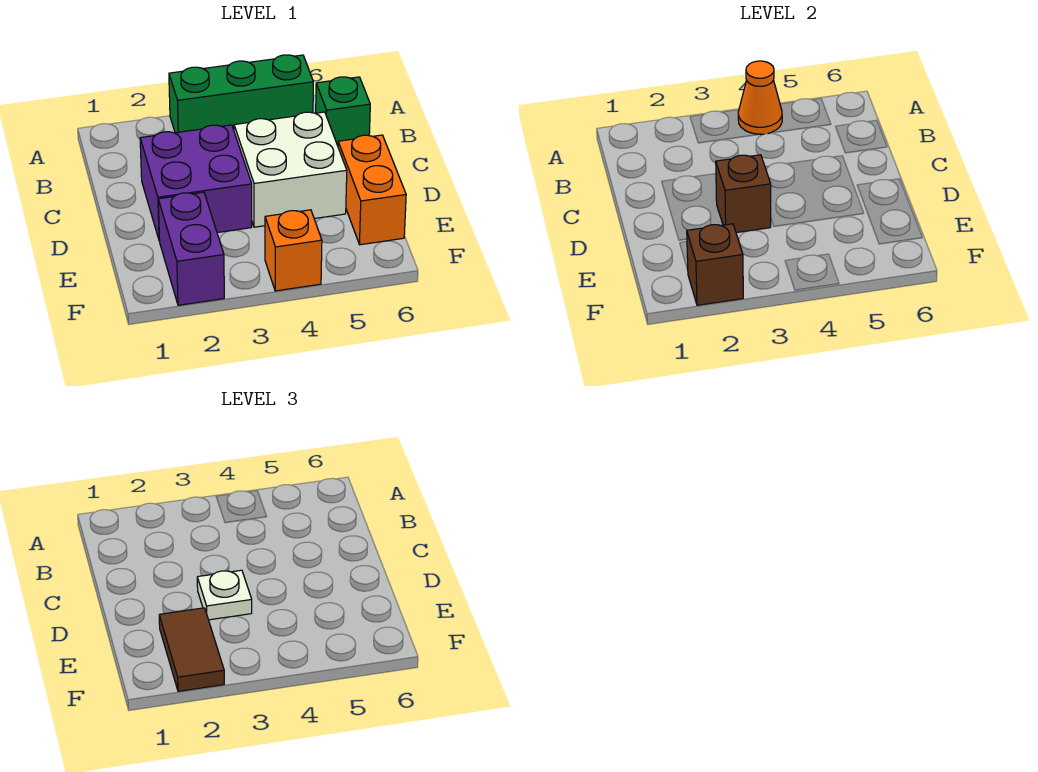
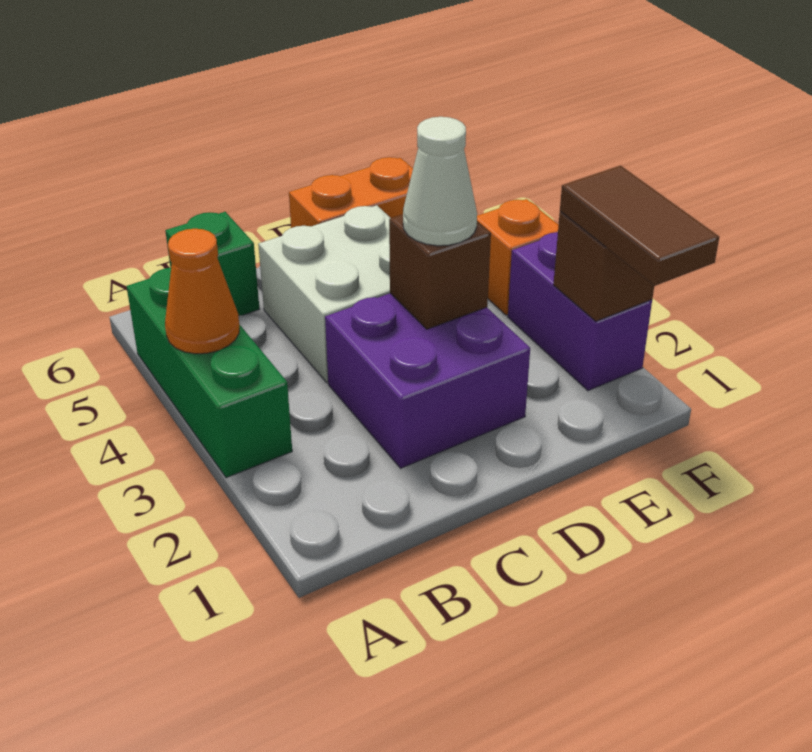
white plate D3 level 3 -> white cone D3 level 3
purple brick E2:F2 level 1 -> purple brick F2:F3 level 1
brown tile E2:F2 level 3 -> brown tile F1:F2 level 3

